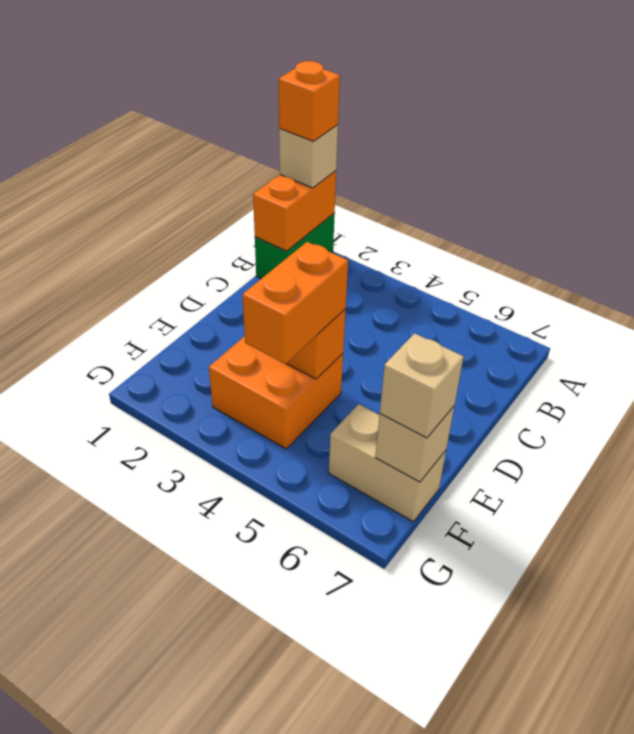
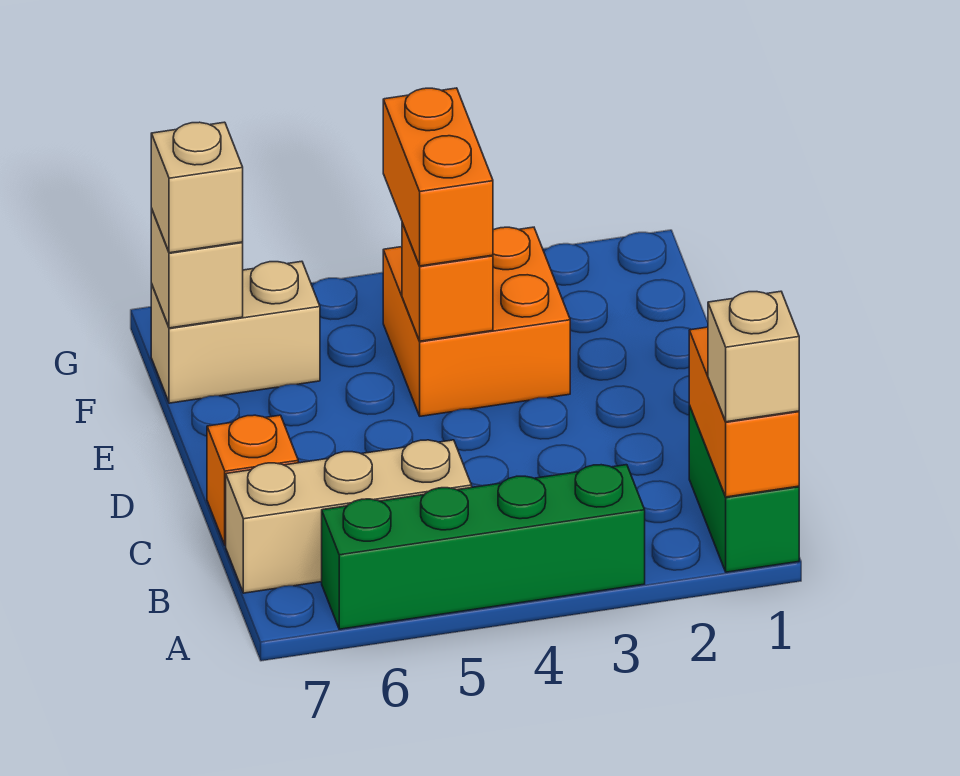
orange brick A1 level 4 -> orange brick C7 level 1
none -> green brick A3:A6 level 1
none -> tan brick B5:B7 level 1

